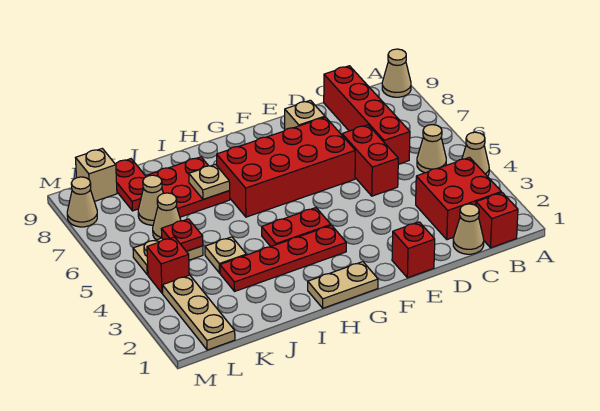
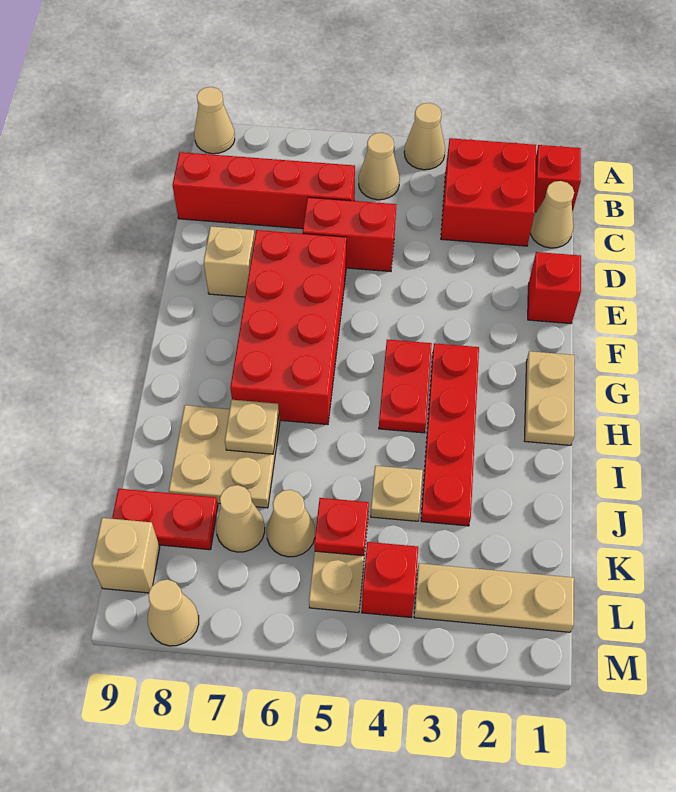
red plate I7:J8 level 1 -> tan plate I7:J8 level 1

